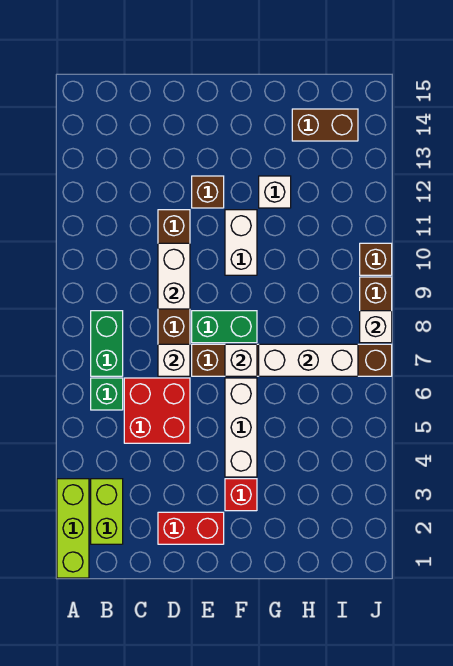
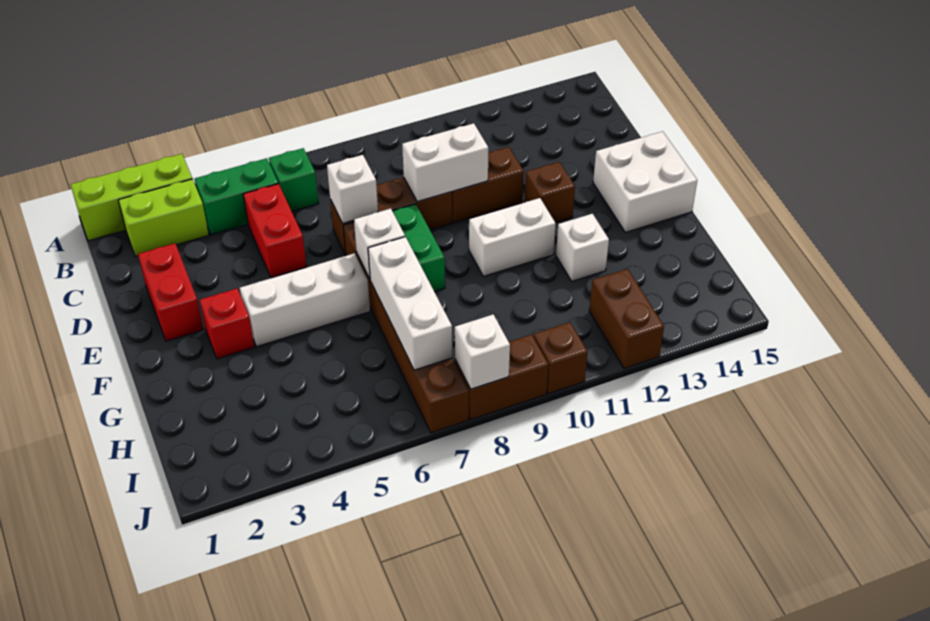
green brick B7:B8 level 1 -> green brick B4:B5 level 1
red brick C5:D6 level 1 -> red brick C5:D5 level 1
none -> white brick E14:F15 level 1
brown brick H14:I14 level 1 -> brown brick I12:J12 level 1

